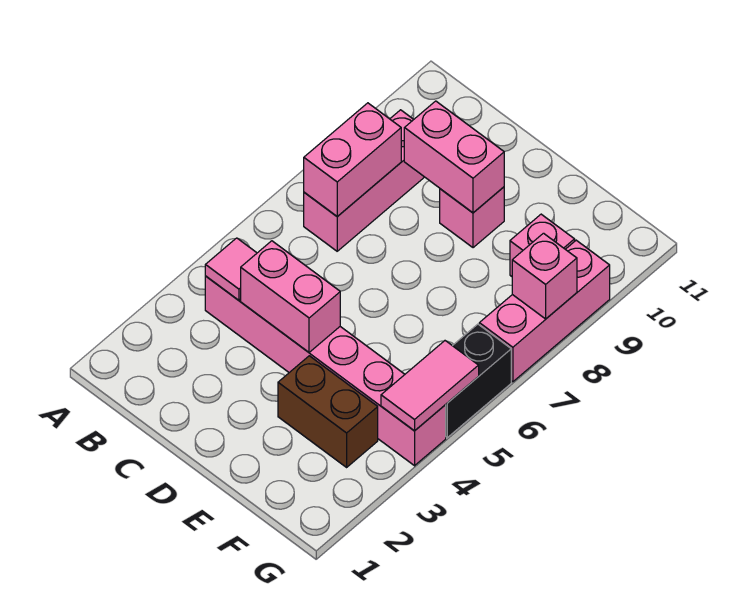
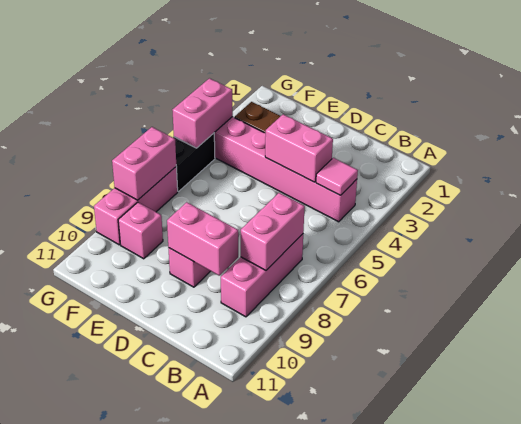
pink tile G4:G5 level 2 -> pink brick G4:G5 level 2
pink brick G8 level 2 -> pink brick G7:G8 level 2

